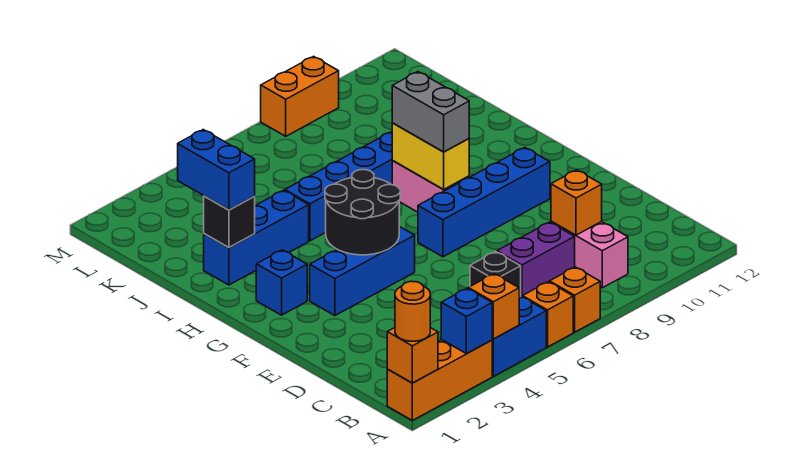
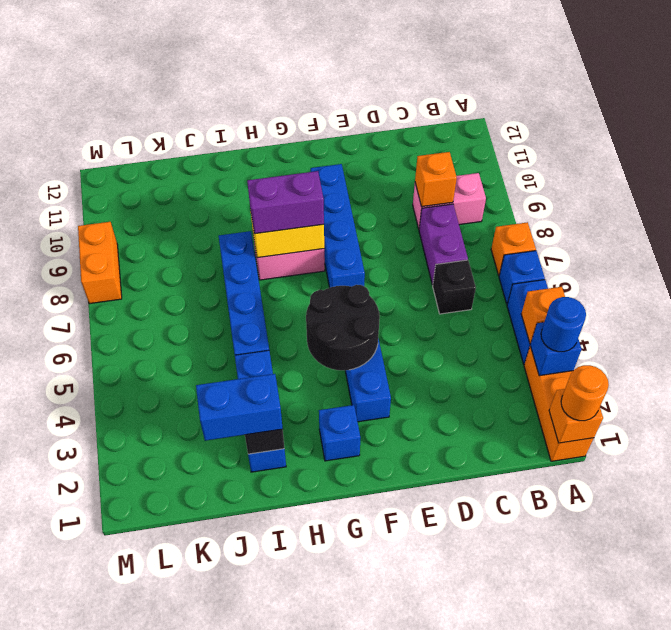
none -> blue round brick A3 level 3
orange brick A6 level 1 -> blue brick A6 level 1
grey brick G8:H8 level 3 -> purple brick G8:H8 level 3

